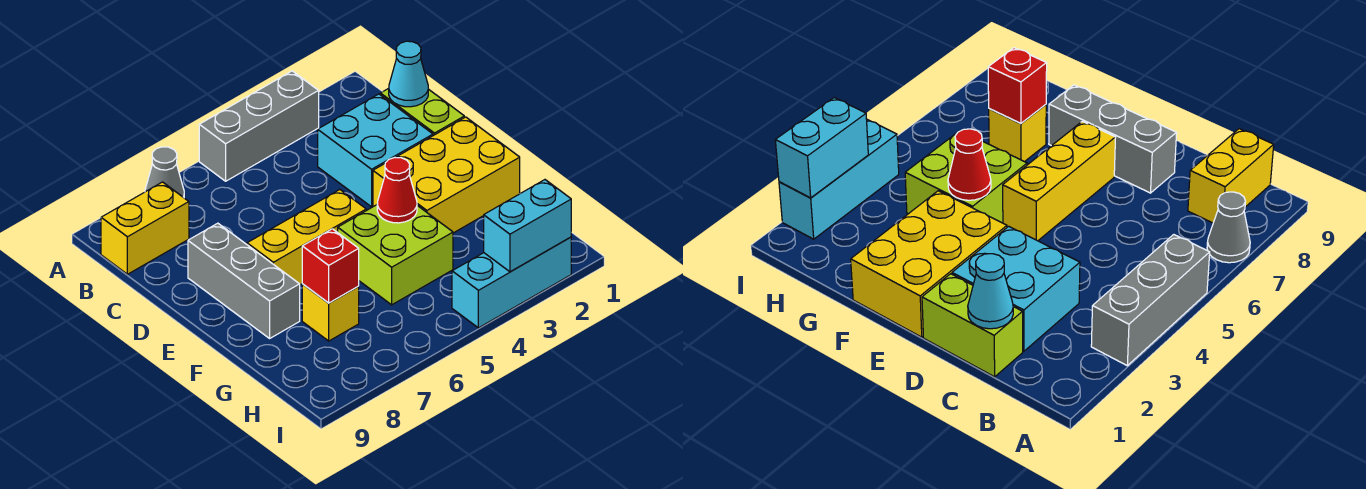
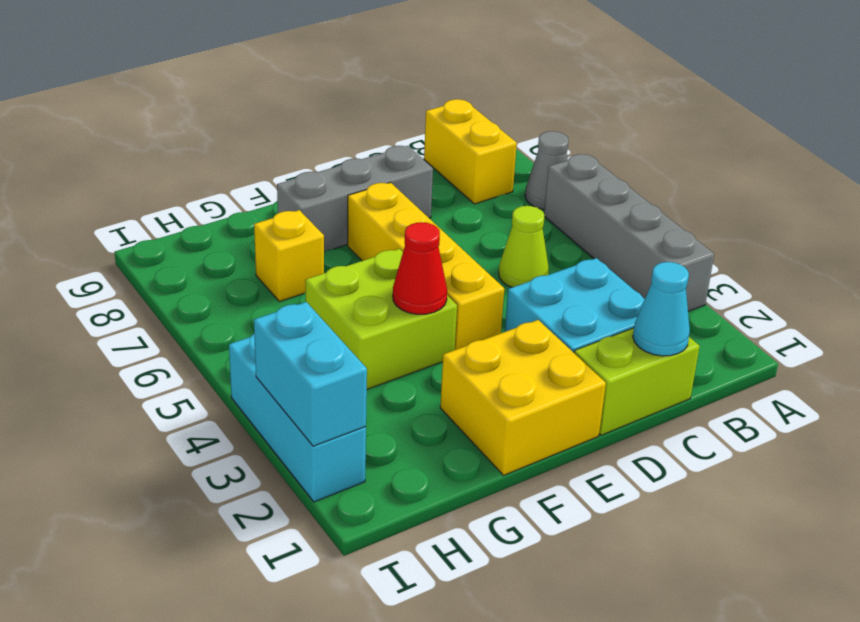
grey brick A3:A5 level 1 -> grey brick A3:A6 level 1
none -> lime cone C5 level 1
yellow brick E1:F3 level 1 -> yellow brick E1:F2 level 1
yellow brick E5:E7 level 1 -> yellow brick E4:E7 level 1
red brick G7 level 2 -> none

